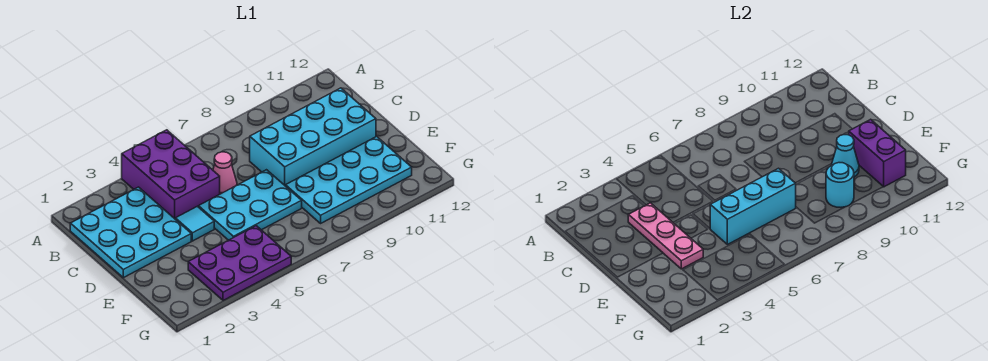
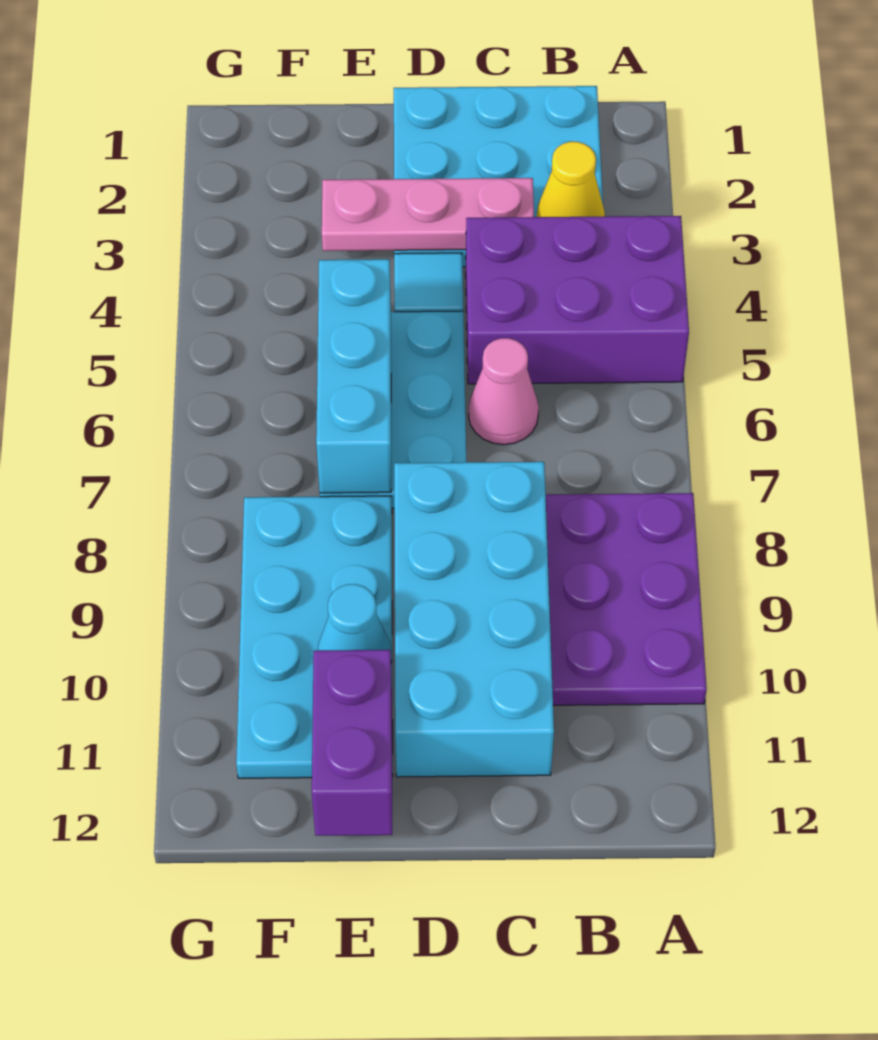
none -> yellow cone B3 level 2
purple brick E11:F11 level 2 -> purple brick E11:E12 level 2
purple plate F3:G5 level 1 -> purple plate A8:B10 level 1
cyan round brick F9 level 2 -> none

